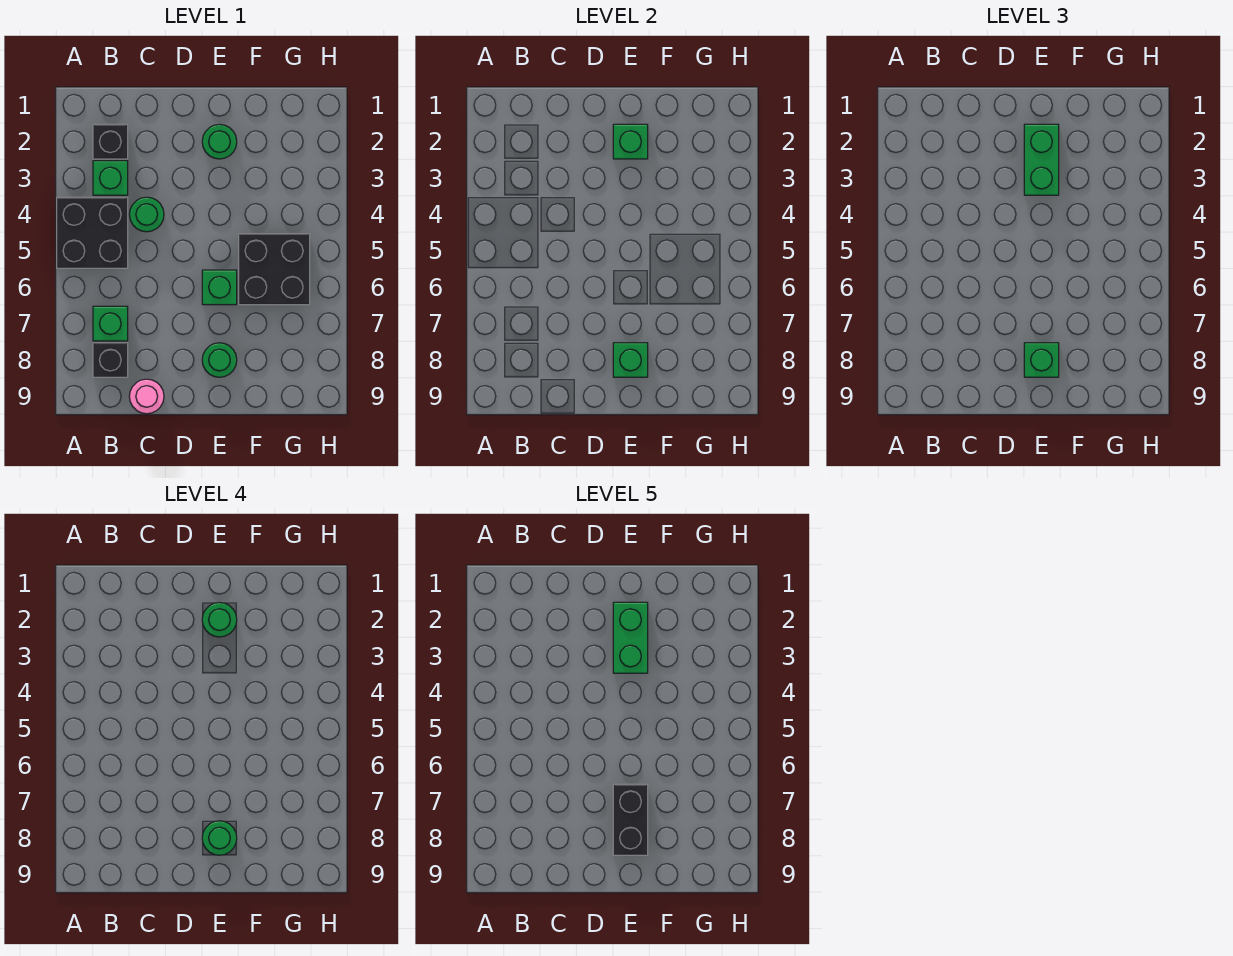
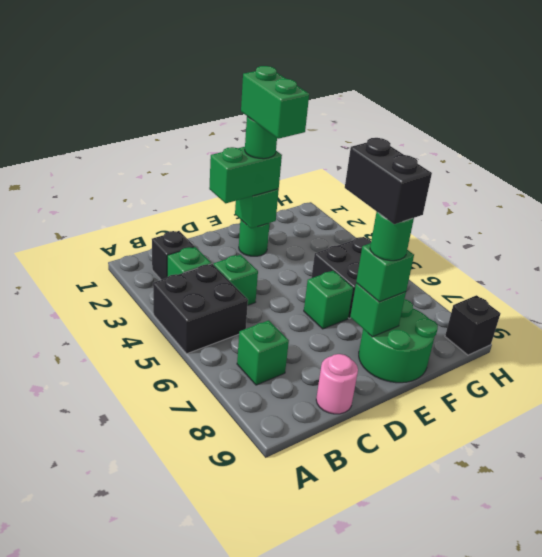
black brick B8 level 1 -> black brick H9 level 1
green round brick C4 level 1 -> green brick C4 level 1
green brick E2:E3 level 3 -> green brick D2:E2 level 3
green round brick E8 level 1 -> green round brick E8:F9 level 1

